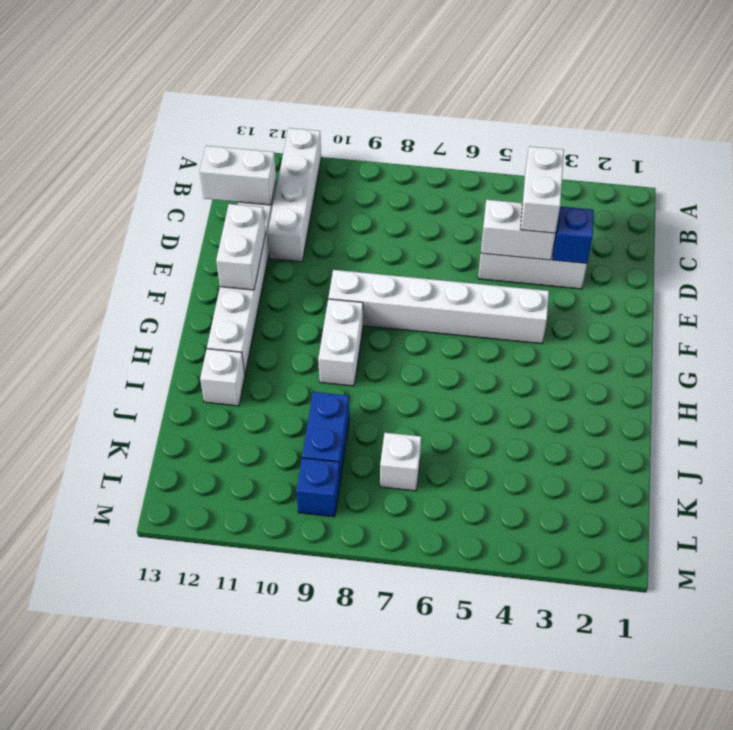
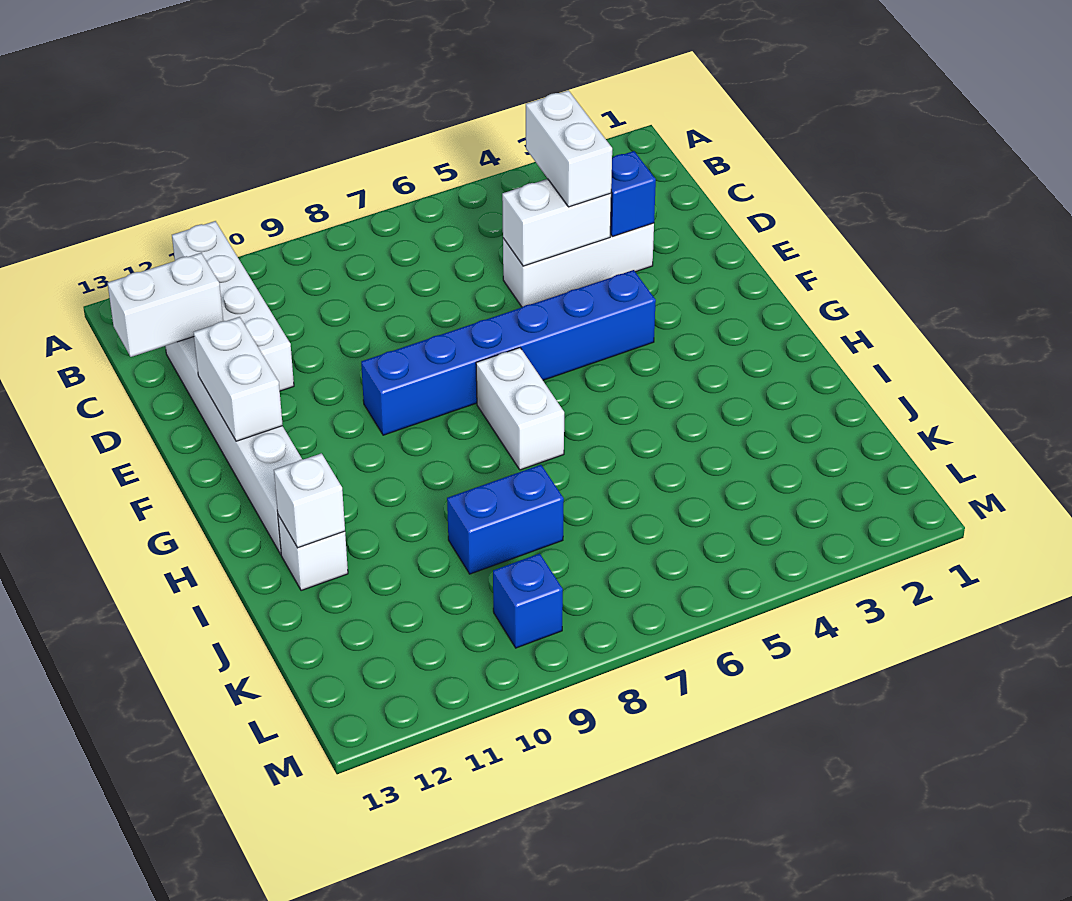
white brick F4:F9 level 1 -> blue brick F4:F9 level 1
white brick G9:H9 level 1 -> white brick G7:H7 level 1
blue brick J9:K9 level 1 -> blue brick J8:J9 level 1
white brick K7 level 1 -> white brick I12 level 2

